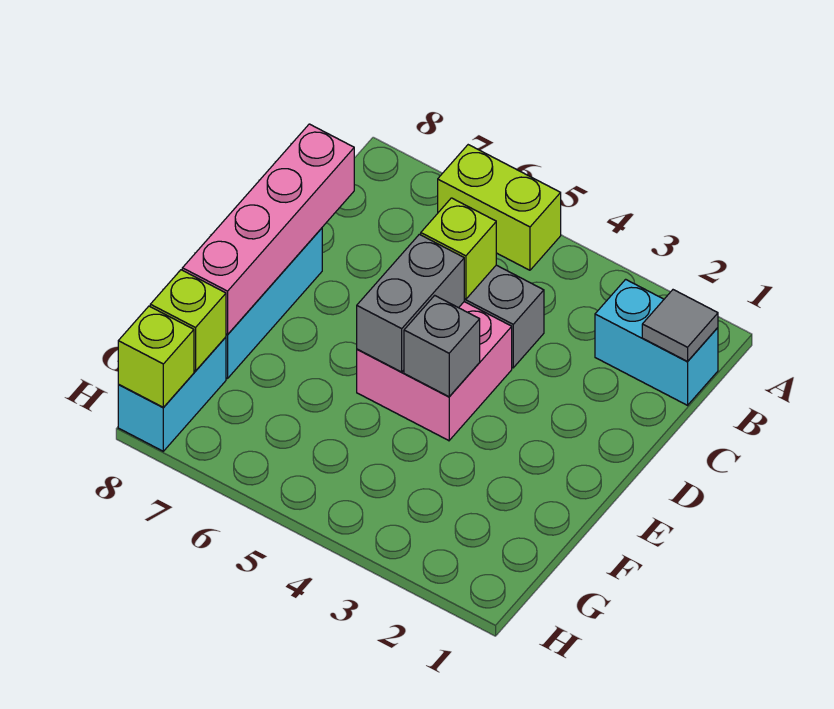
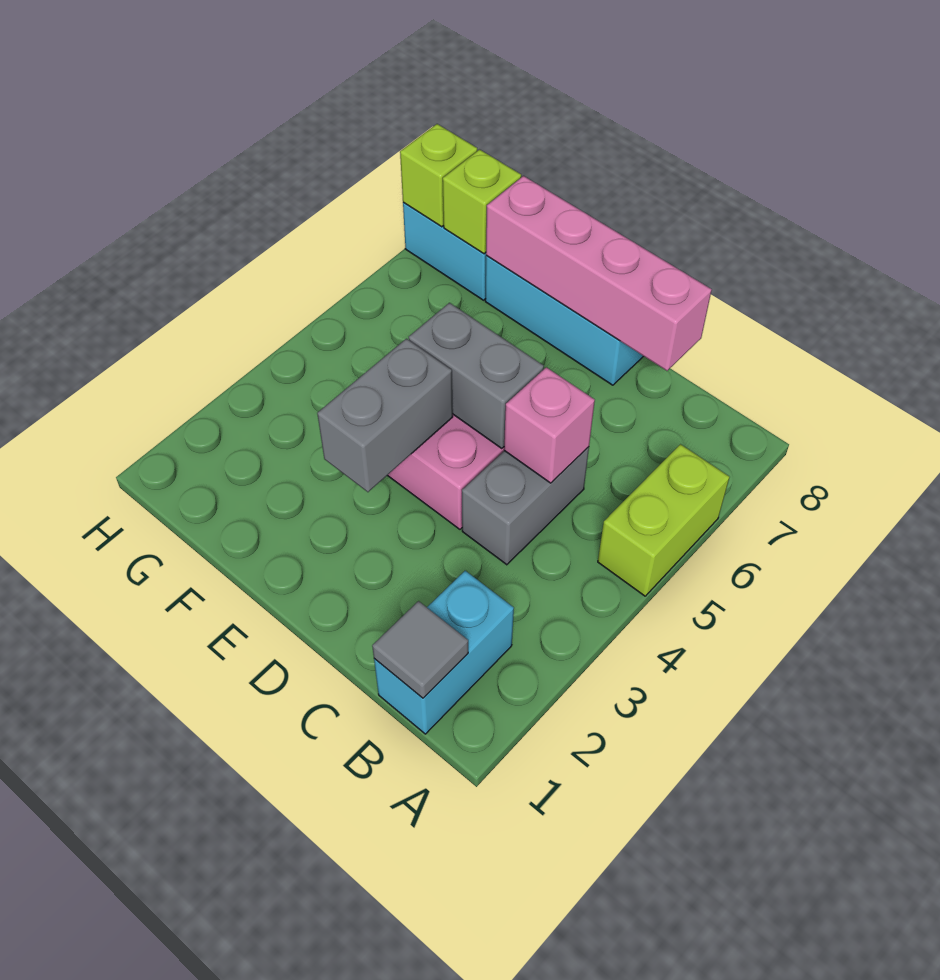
lime brick C5 level 2 -> pink brick C5 level 2
grey brick E4 level 2 -> grey brick E3:E4 level 2

